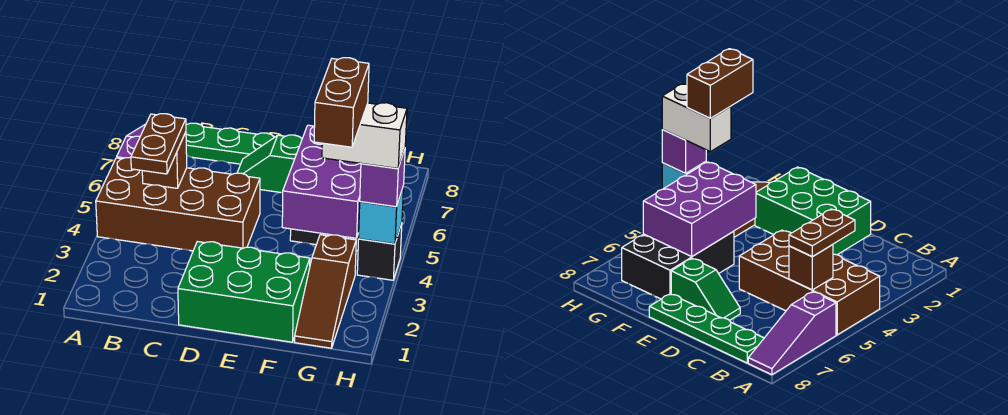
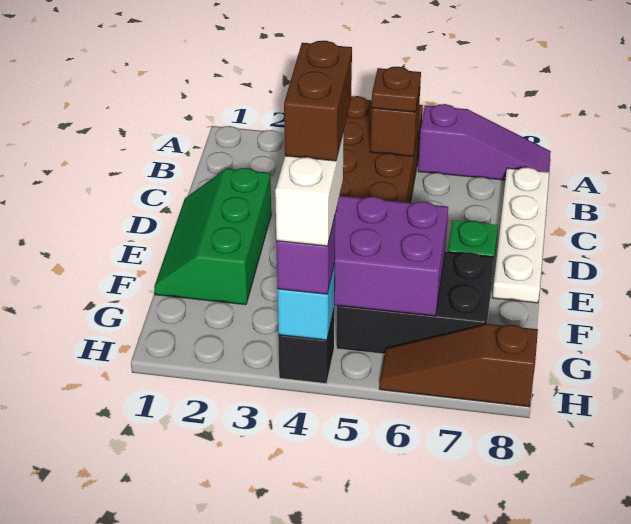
brown plate B4:B5 level 3 -> brown plate B5 level 3
green plate B8:E8 level 1 -> white plate B8:E8 level 1
green brick D1:F2 level 1 -> green slope D1:F2 level 1 top 2
brown slope G1:G3 level 1 top 3 -> brown slope H6:H8 level 1 top 8
brown brick G3:G4 level 5 -> brown brick F4:G4 level 5

